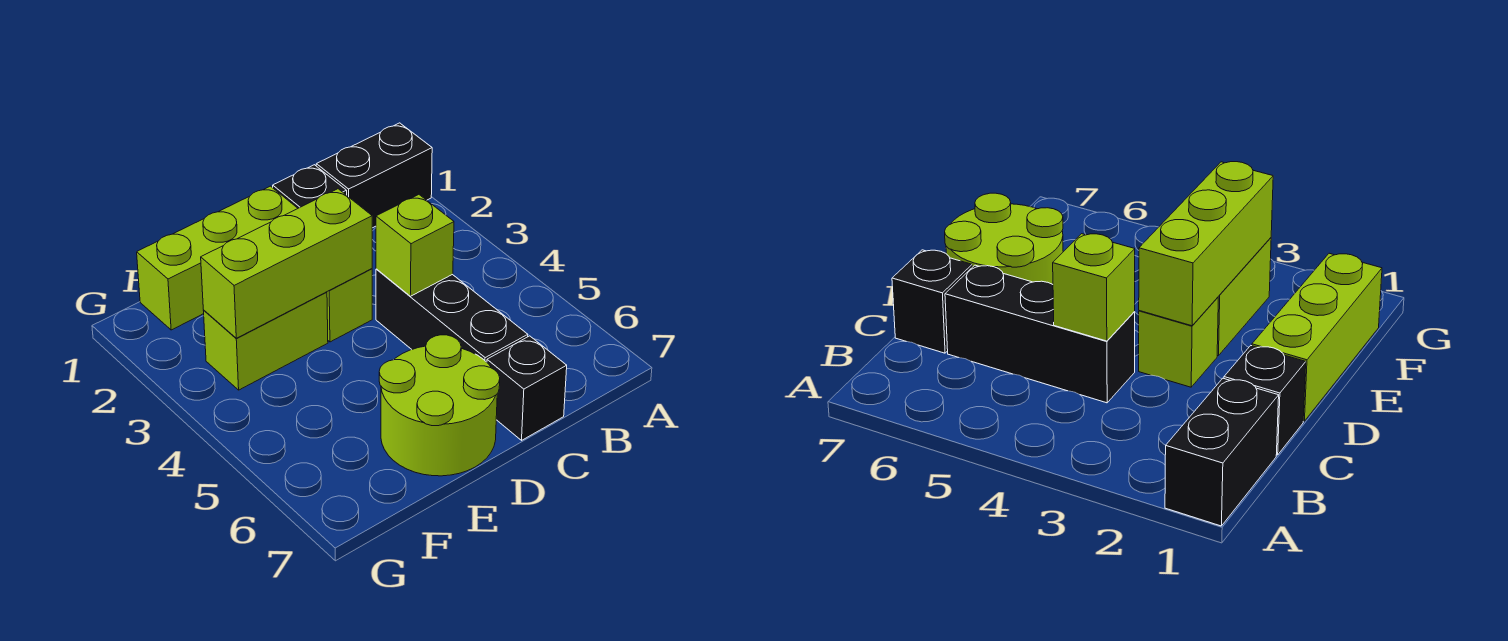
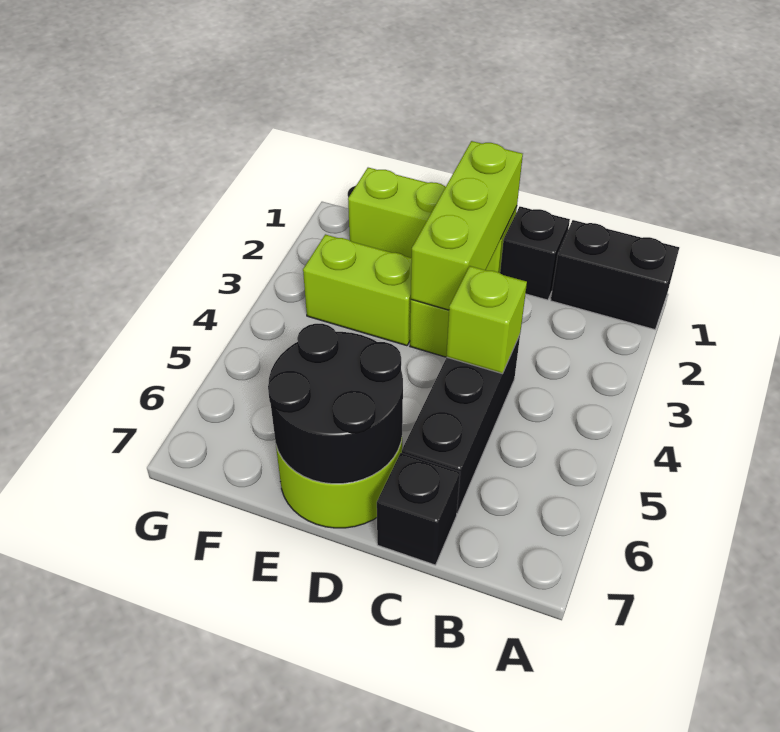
lime brick D3:F3 level 2 -> lime brick D1:D3 level 2
none -> black round brick D6:E7 level 2

